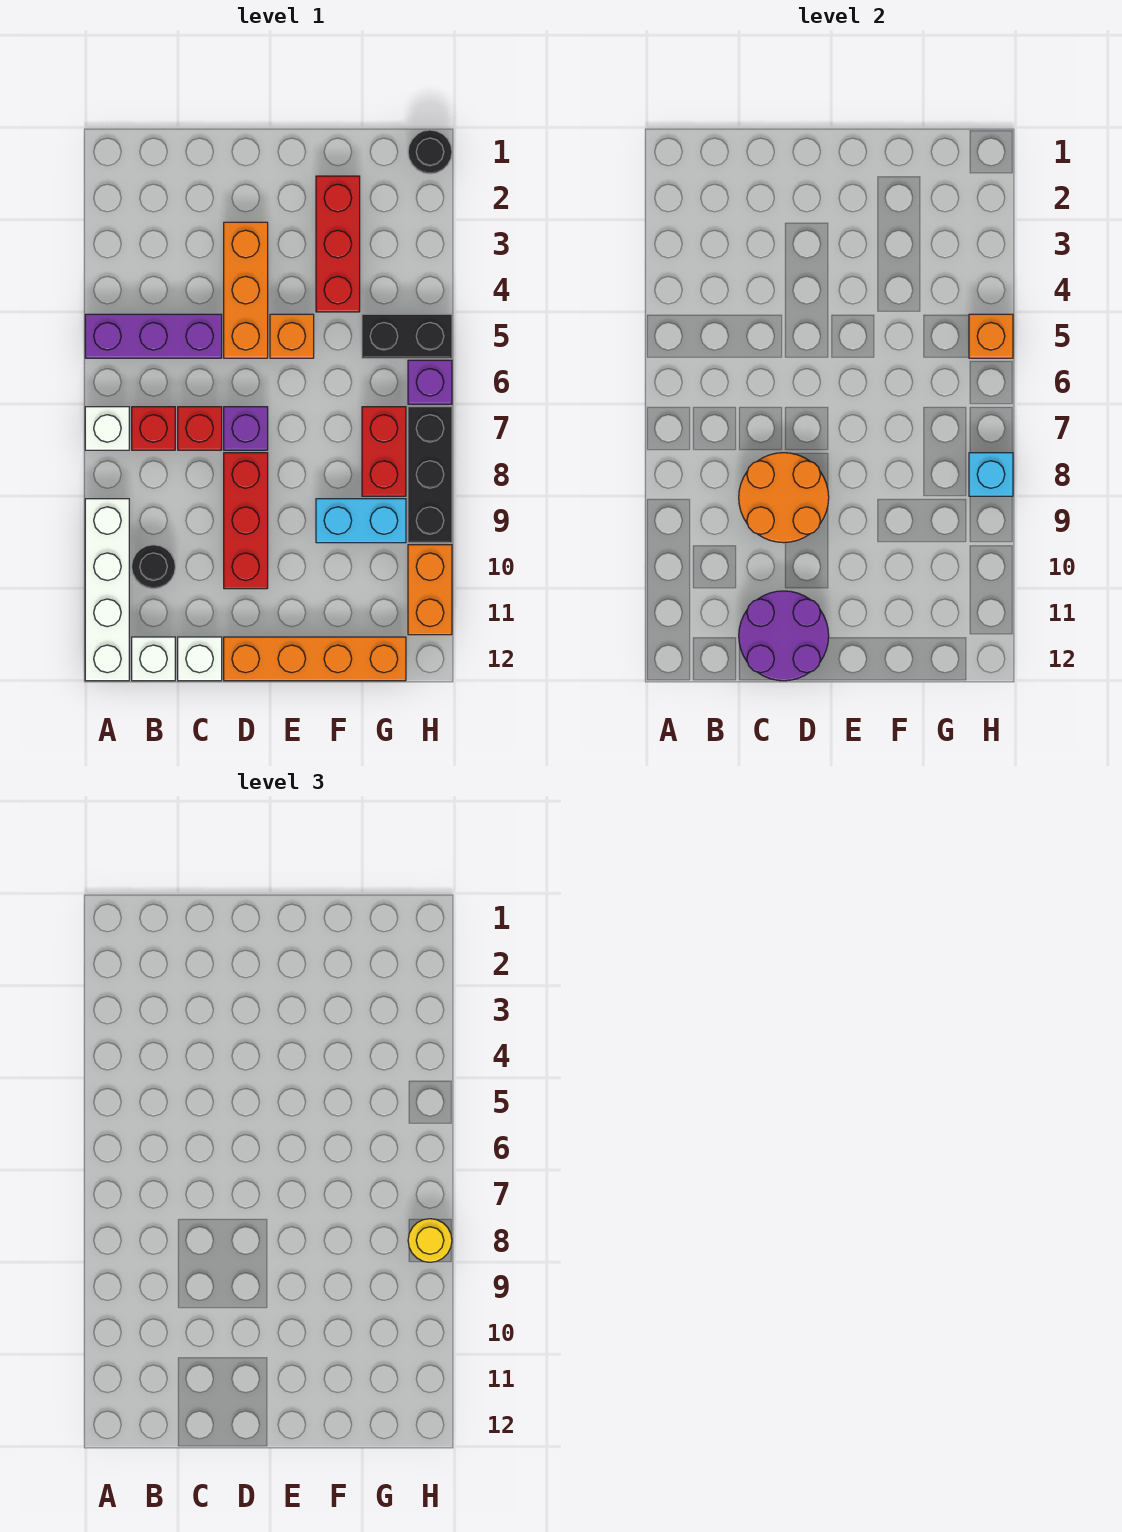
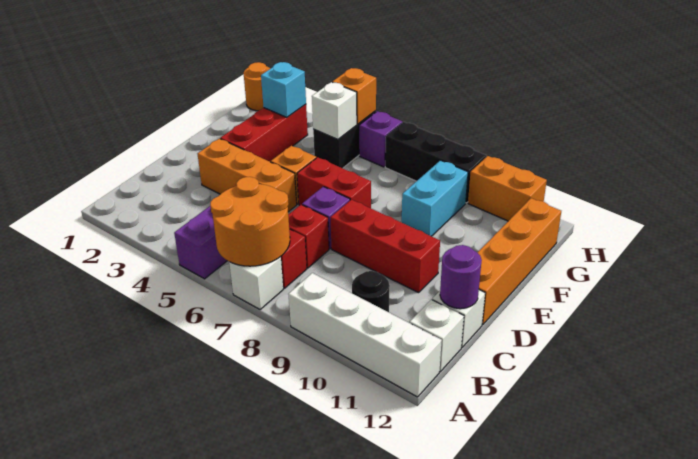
orange round brick C8:D9 level 2 -> orange round brick A6:B7 level 2
purple round brick C11:D12 level 2 -> purple round brick C12 level 2
red brick F2:F4 level 1 -> red brick E3:G3 level 1
none -> white brick G5 level 2
red brick G7:G8 level 1 -> red brick E6:E7 level 1
black round brick H1 level 1 -> orange round brick H1 level 1
cyan brick H8 level 2 -> cyan brick G3 level 2
yellow round brick H8 level 3 -> none

